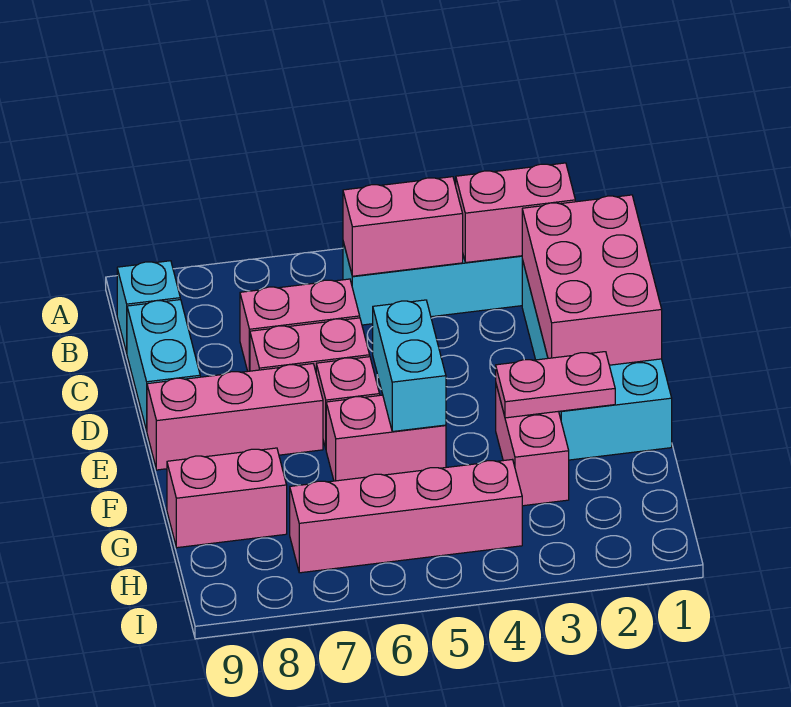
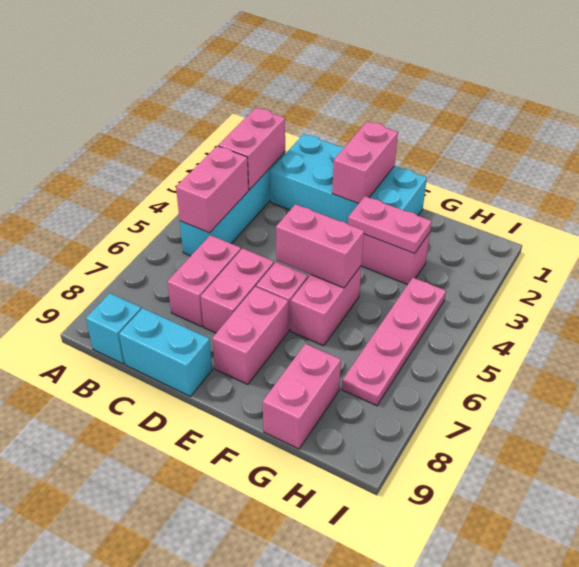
pink brick C1:E2 level 2 -> pink brick E1:E2 level 2
cyan brick E5:F5 level 2 -> pink brick E5:F5 level 2
pink brick E7:E9 level 1 -> pink brick E7:E8 level 1
pink plate F2:F3 level 2 -> pink plate F3:G3 level 2
pink brick H4:H7 level 1 -> pink plate H4:H7 level 1

